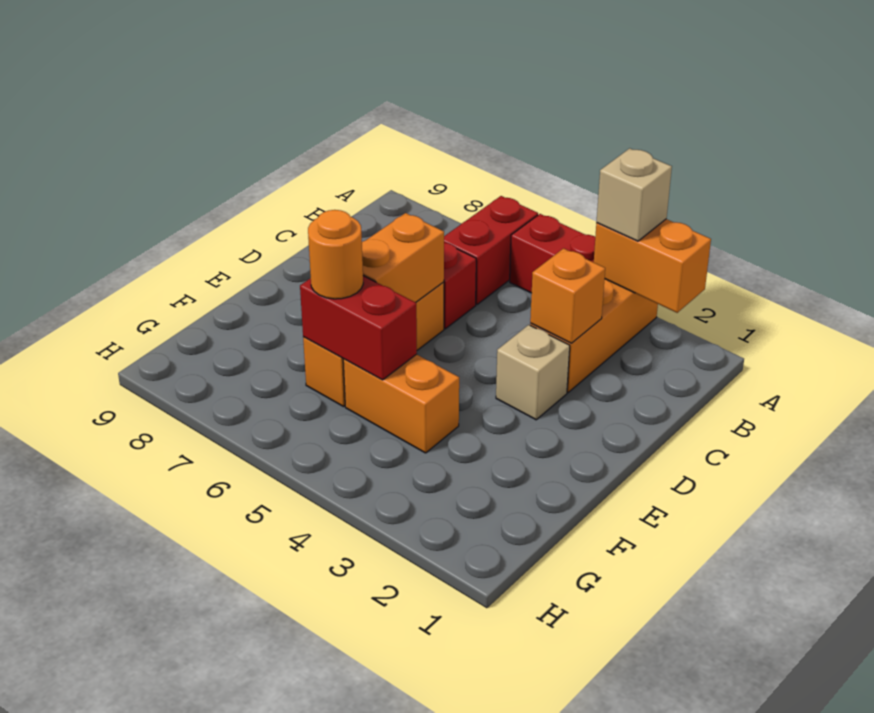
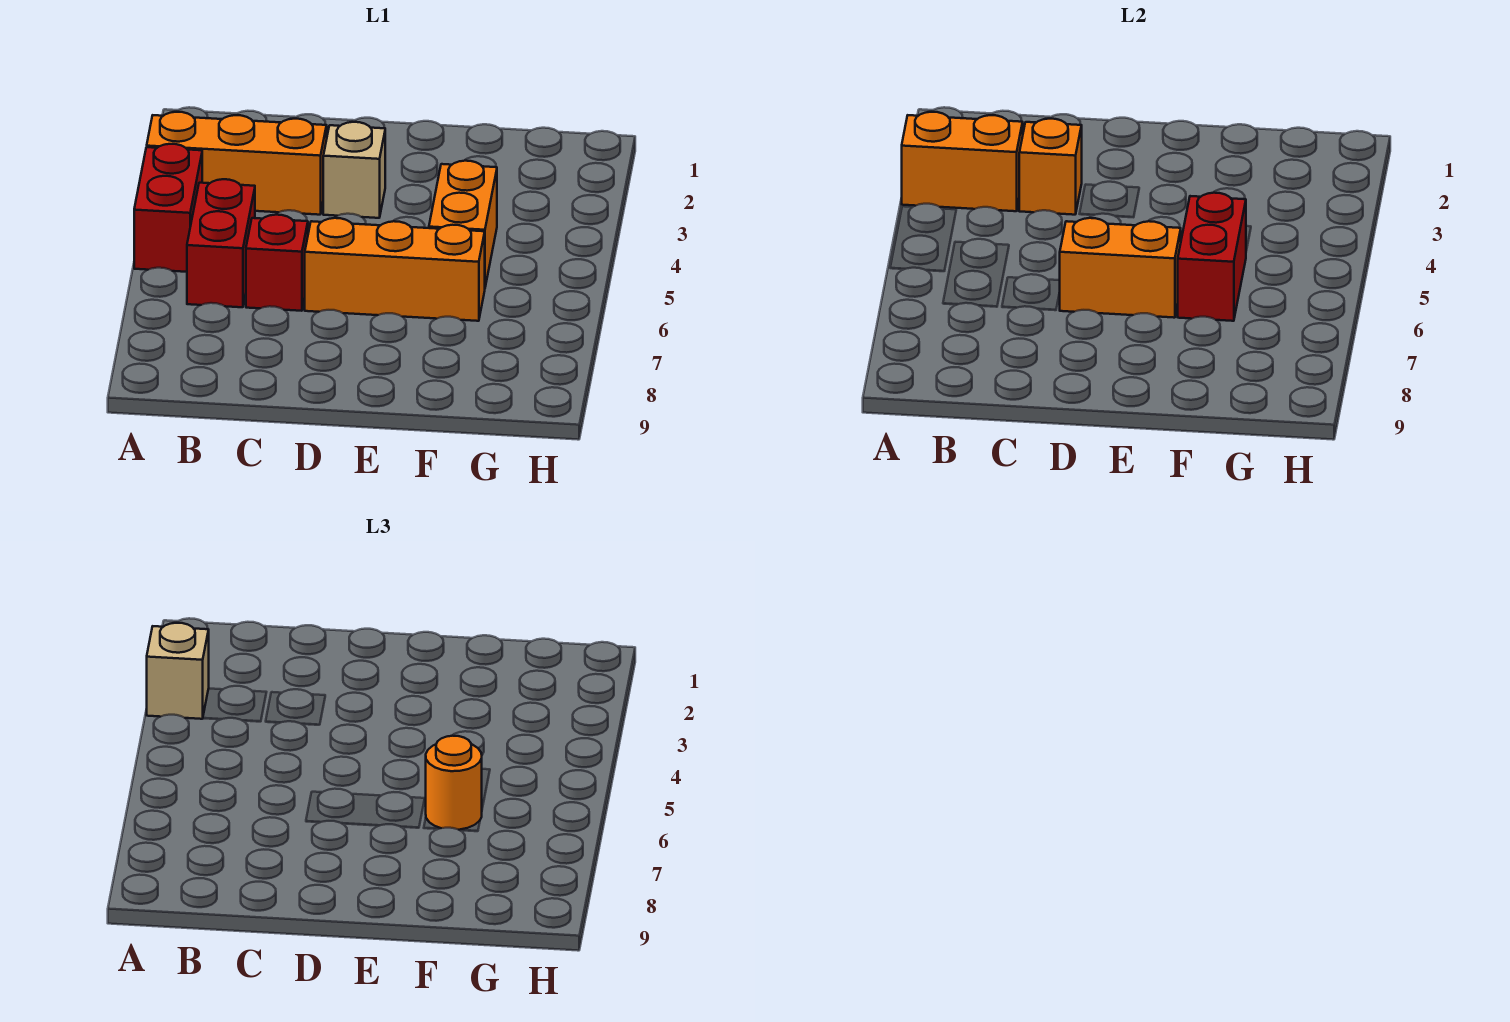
orange brick A2:A3 level 2 -> orange brick A3:B3 level 2
red brick A6:B6 level 1 -> red brick B5:B6 level 1

